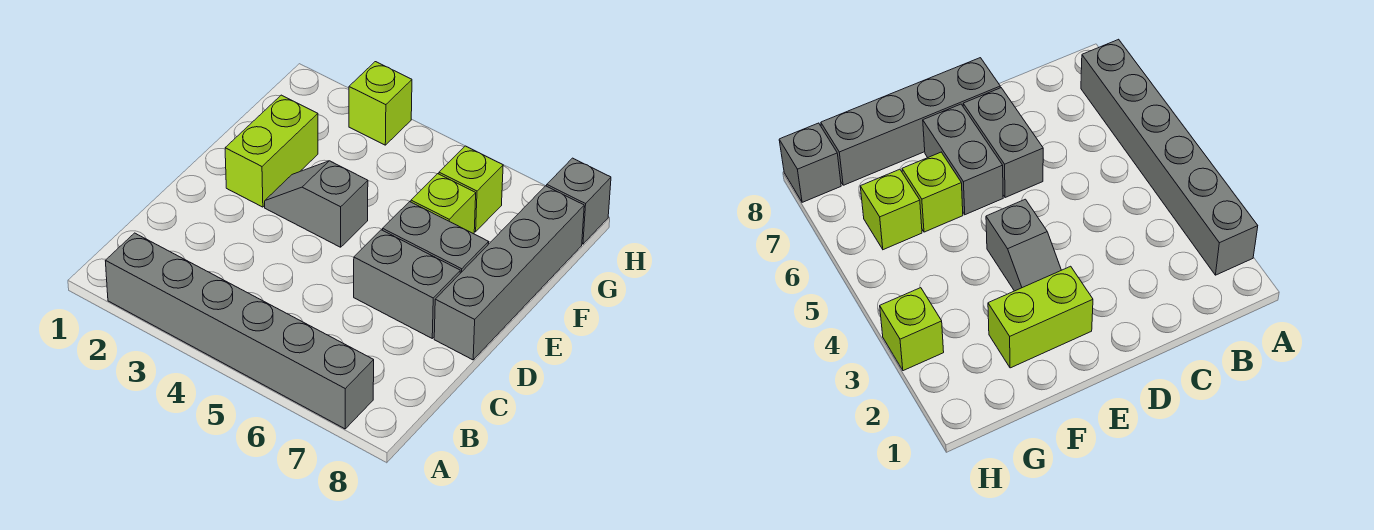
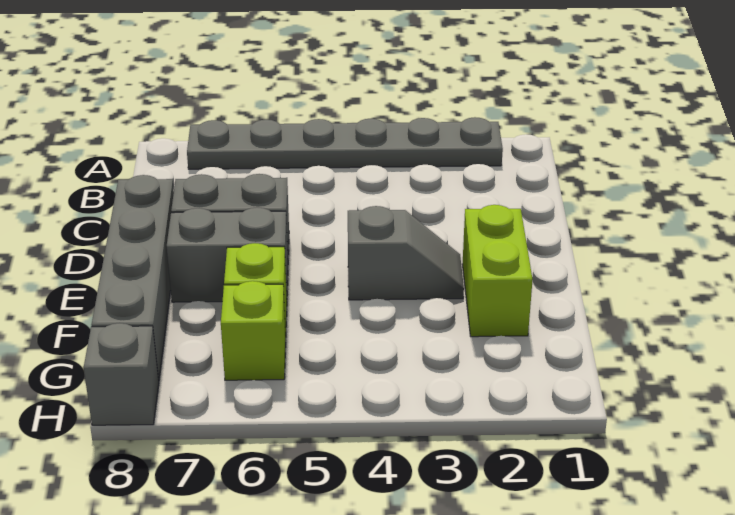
grey brick A2:A7 level 1 -> grey plate A2:A7 level 1
lime brick H3 level 1 -> none

